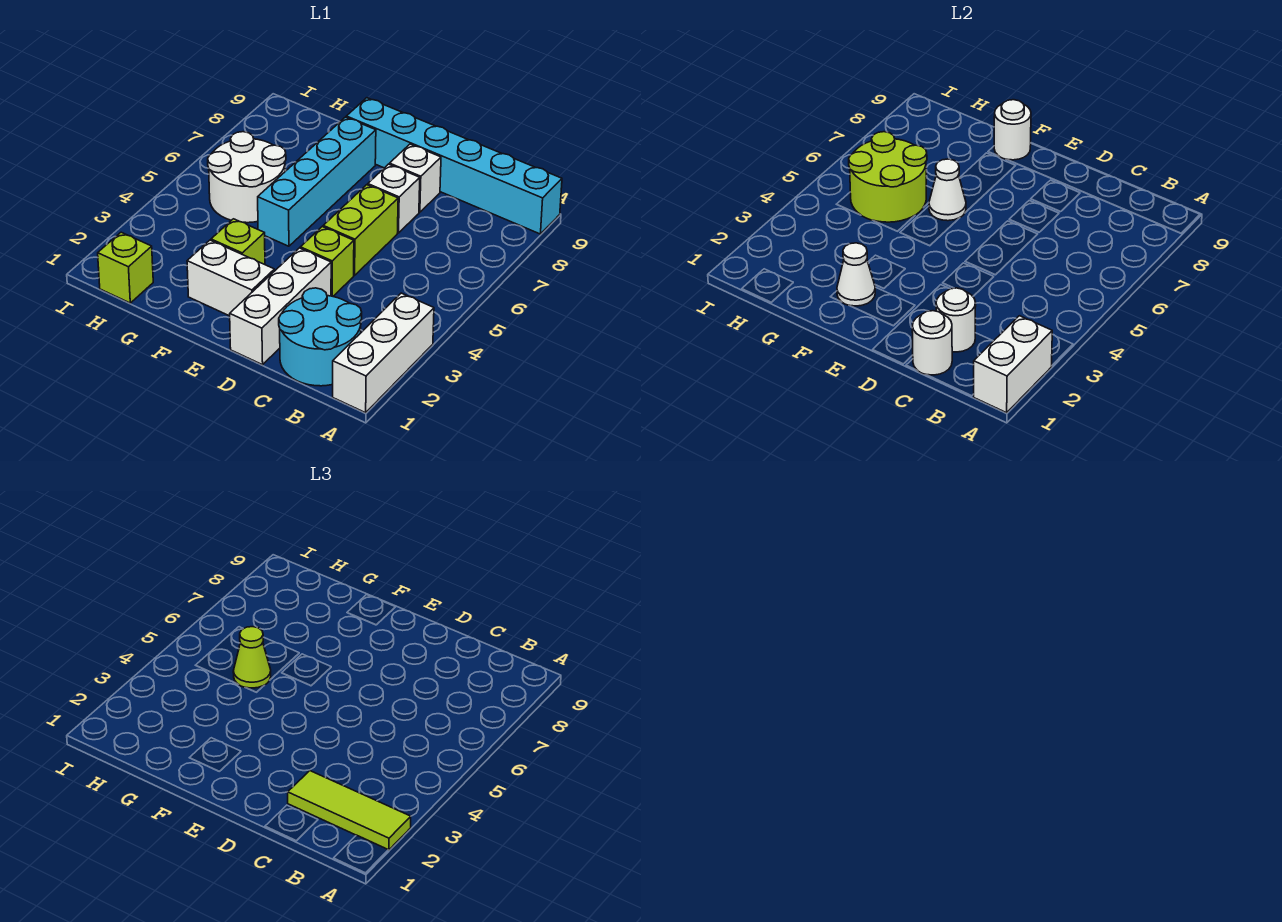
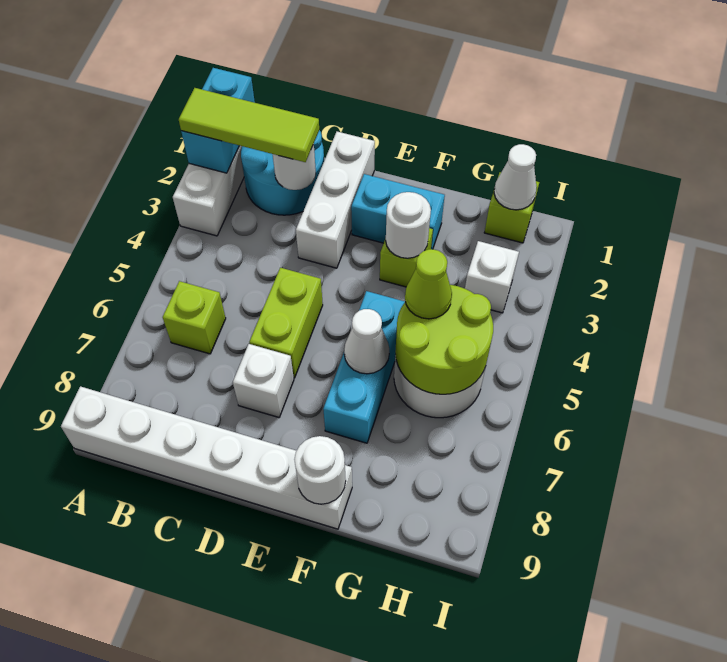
white brick A1:A2 level 2 -> cyan brick A1:A2 level 2
cyan brick A9:F9 level 1 -> white brick A9:F9 level 1
white round brick C1 level 2 -> white round brick F3 level 2
lime brick D4 level 1 -> lime brick B6 level 1
white brick D8 level 1 -> white brick H3 level 1
white brick E2:F2 level 1 -> cyan brick E2:F2 level 1
white cone F2 level 2 -> white cone H1 level 2
cyan brick F5:F8 level 1 -> cyan brick F5:F7 level 1

